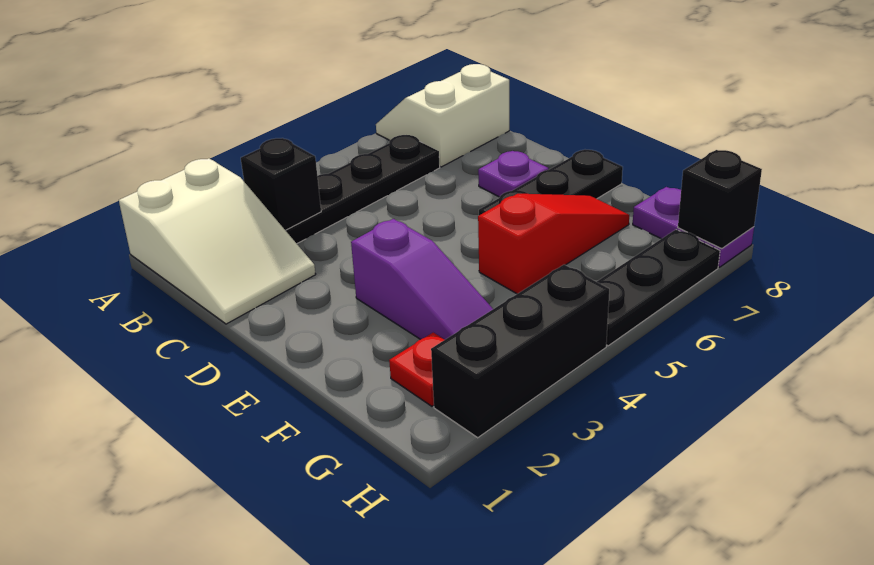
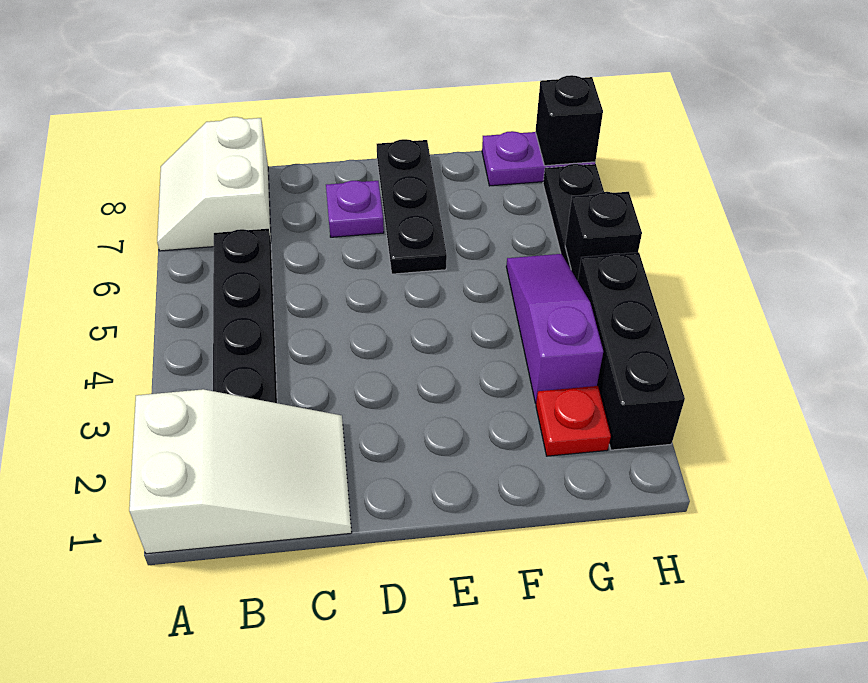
black brick B3 level 2 -> black brick H5 level 2
purple slope E3:G3 level 1 top E -> purple slope G3:G5 level 1 top 3
red slope F5:F7 level 1 top 5 -> none

